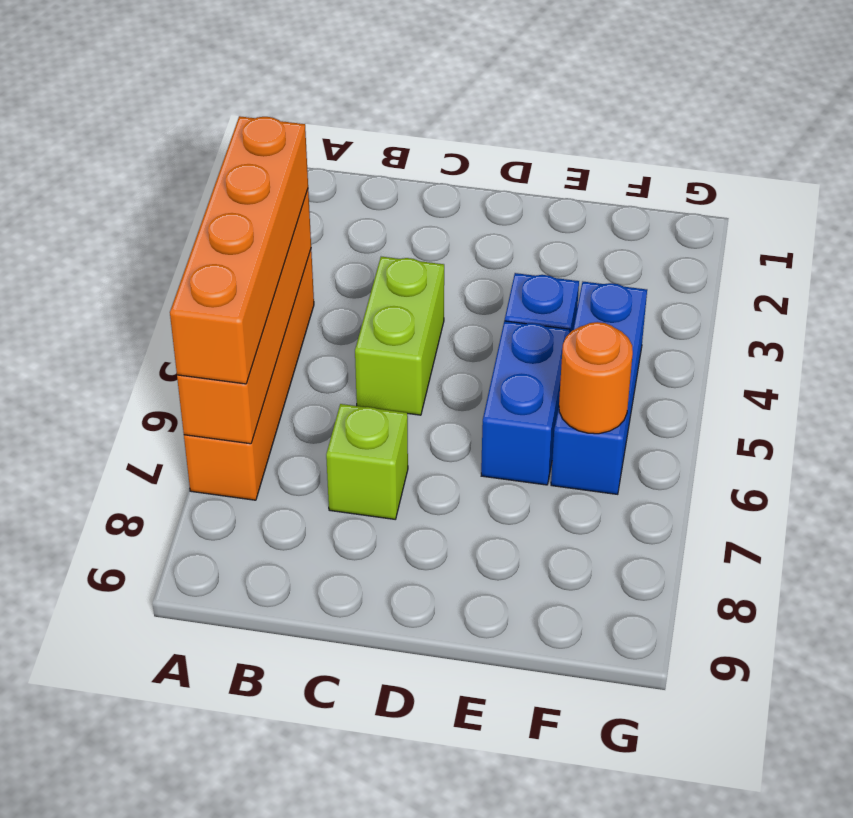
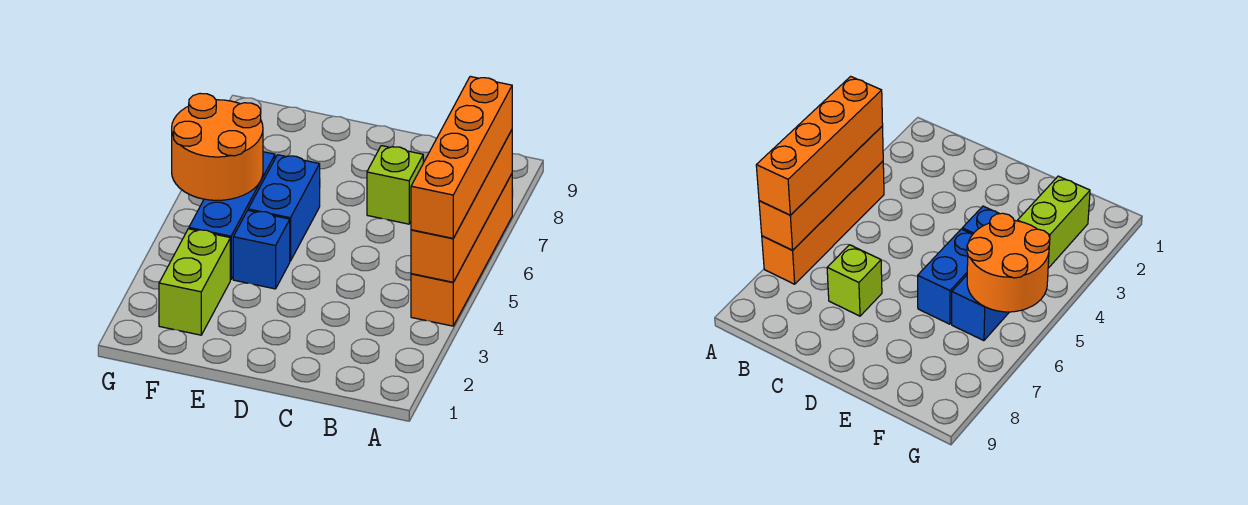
lime brick C4:C5 level 1 -> lime brick F2:F3 level 1
orange round brick F6 level 2 -> orange round brick F5:G6 level 2

